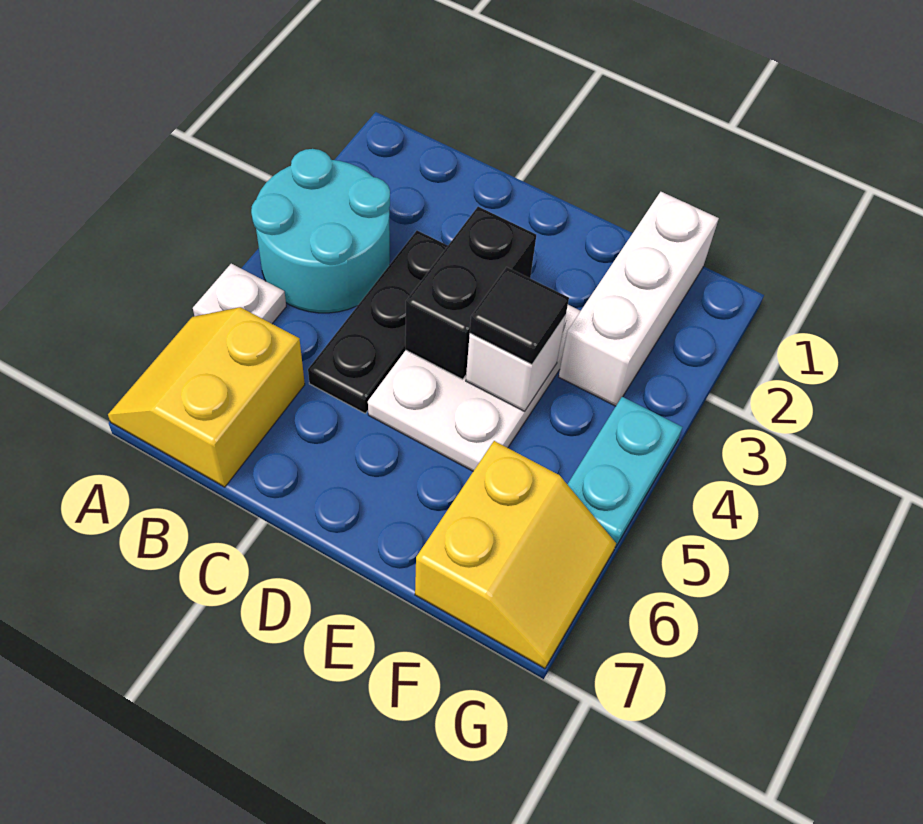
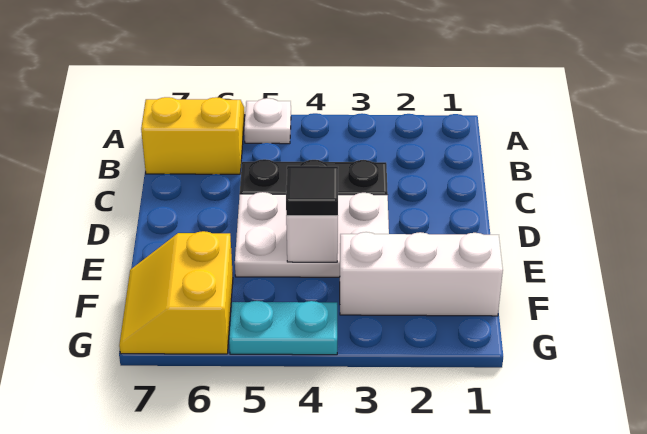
cyan round brick A3:B4 level 1 -> none
black brick D3:D4 level 2 -> none
yellow slope F6:G7 level 1 top F -> yellow slope F6:G7 level 1 top 6

